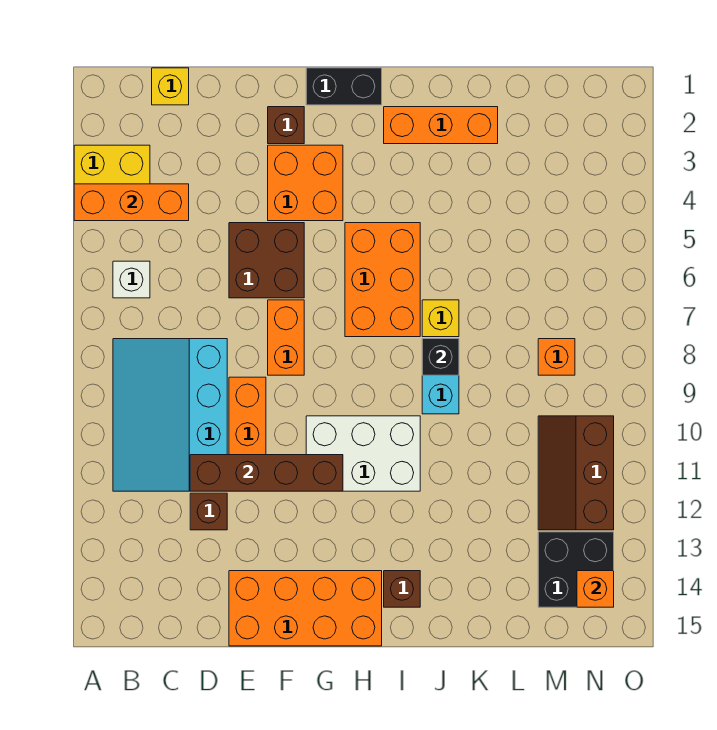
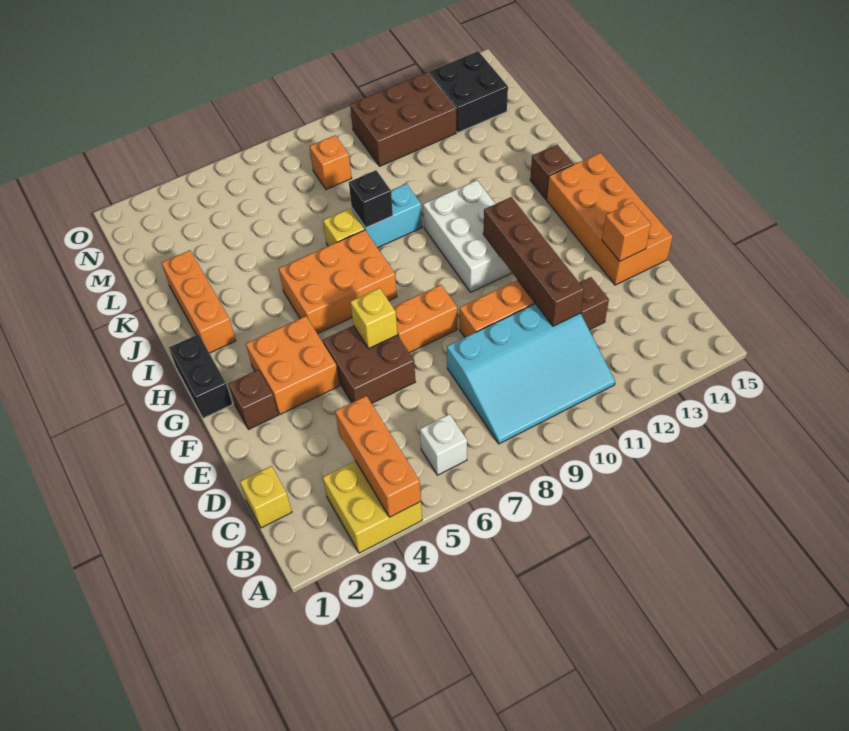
none -> yellow brick F6 level 2
brown slope M10:N12 level 1 top N -> brown brick M10:N12 level 1
orange brick N14 level 2 -> orange brick E14 level 2

